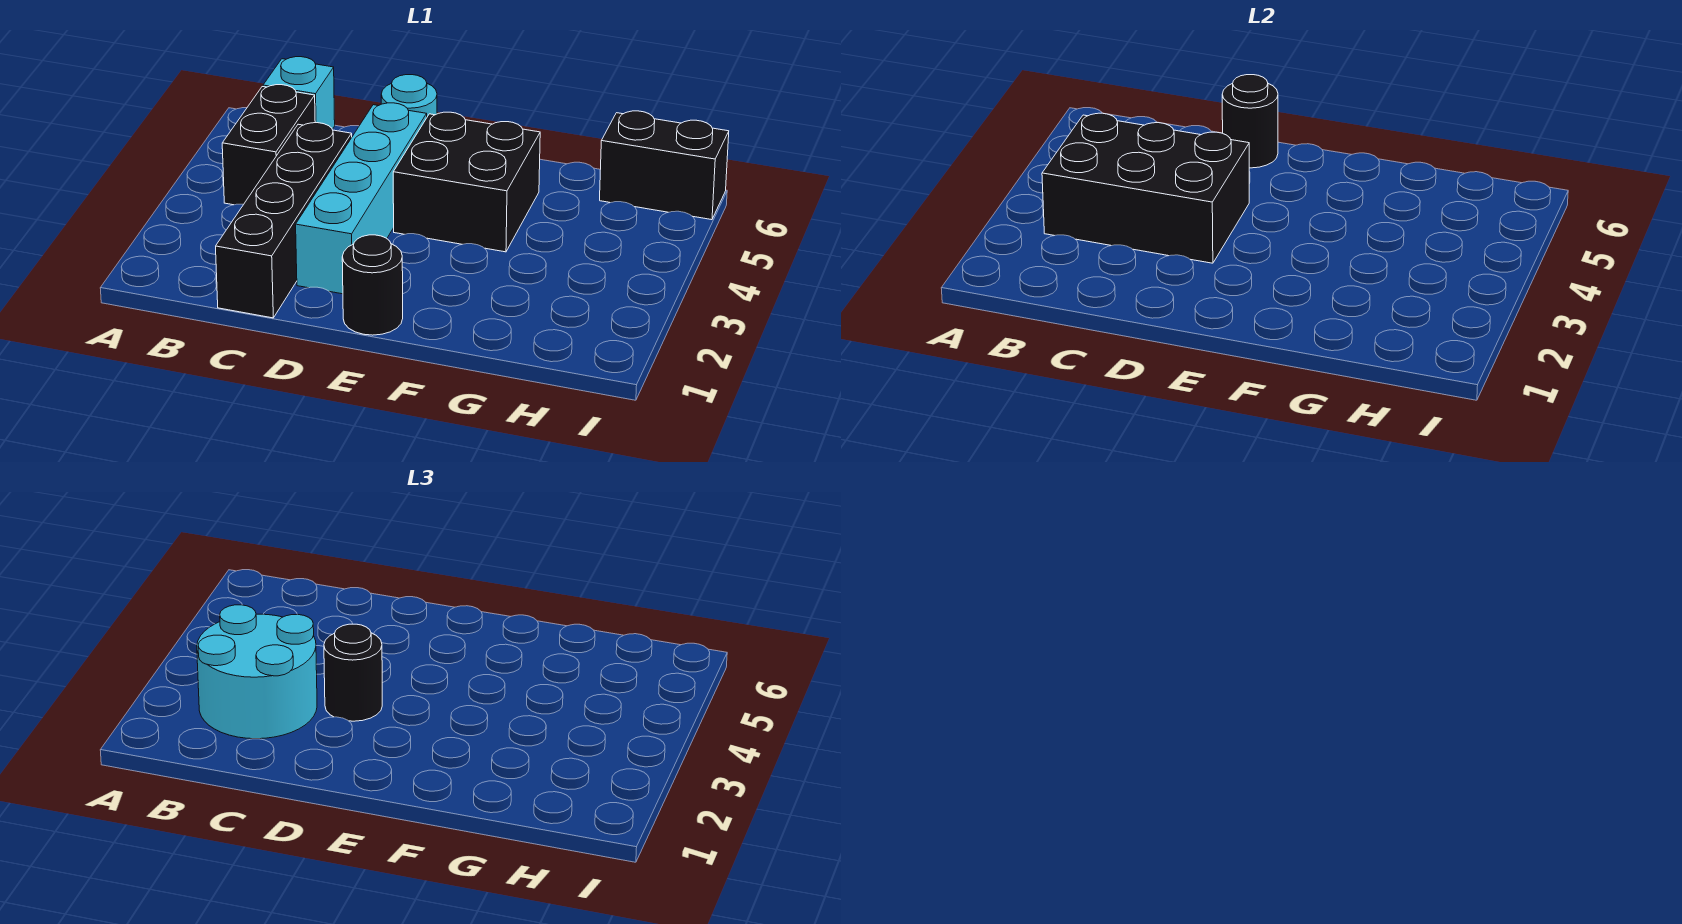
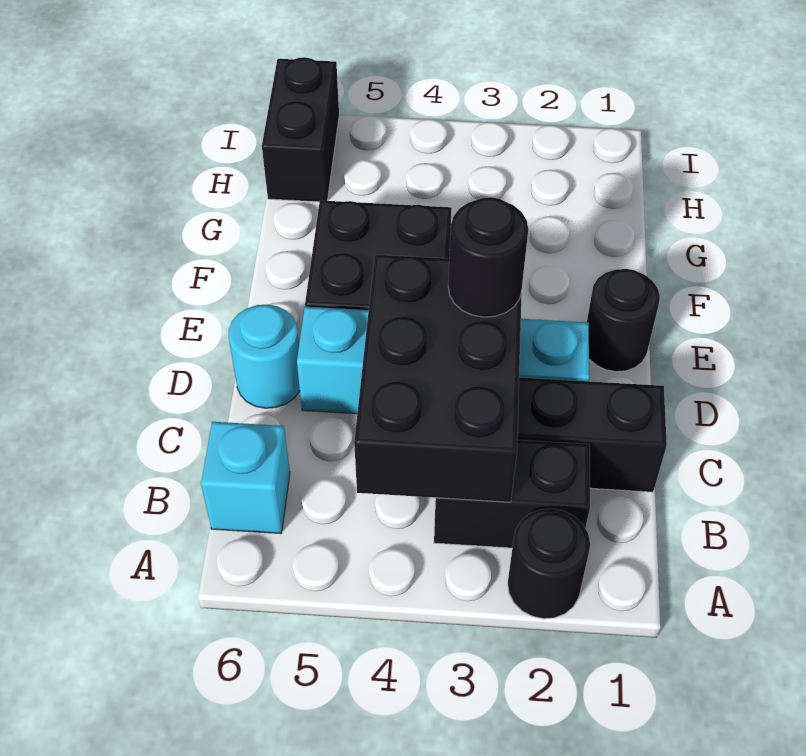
cyan round brick B2:C3 level 3 -> none
black brick B4:B5 level 1 -> black brick B2:B3 level 1
black round brick D6 level 2 -> black round brick A2 level 1

